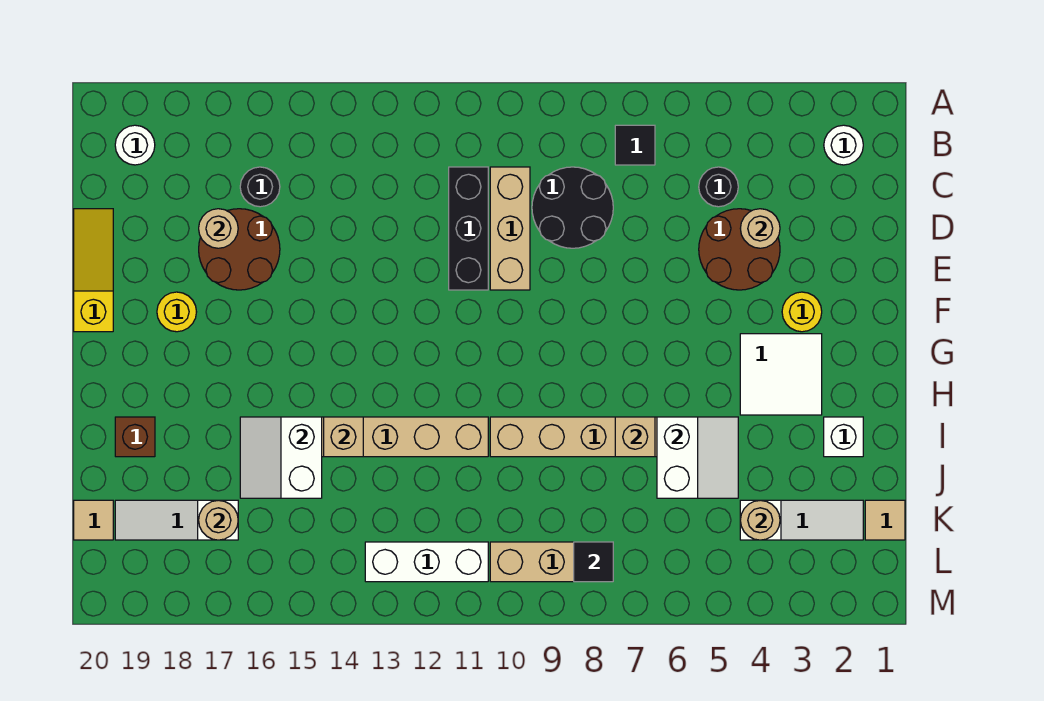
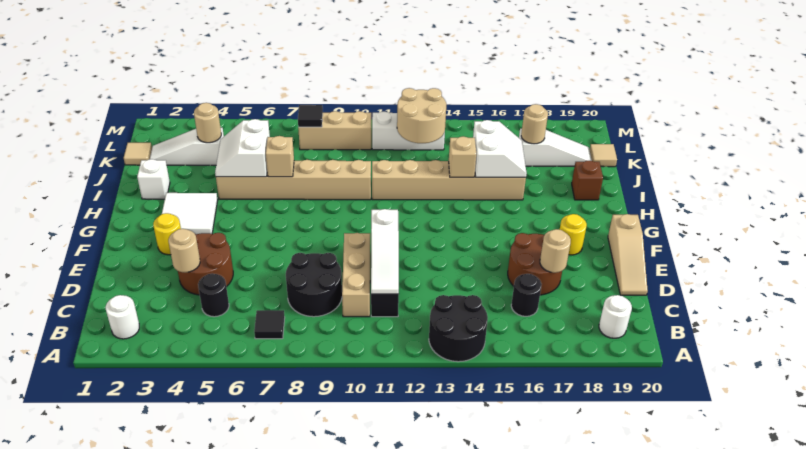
none -> black round brick A13:B14 level 1
none -> white slope C11:E11 level 2 top E
yellow slope D20:F20 level 1 top F -> tan slope D20:F20 level 1 top F
none -> tan round brick K12:L13 level 2

